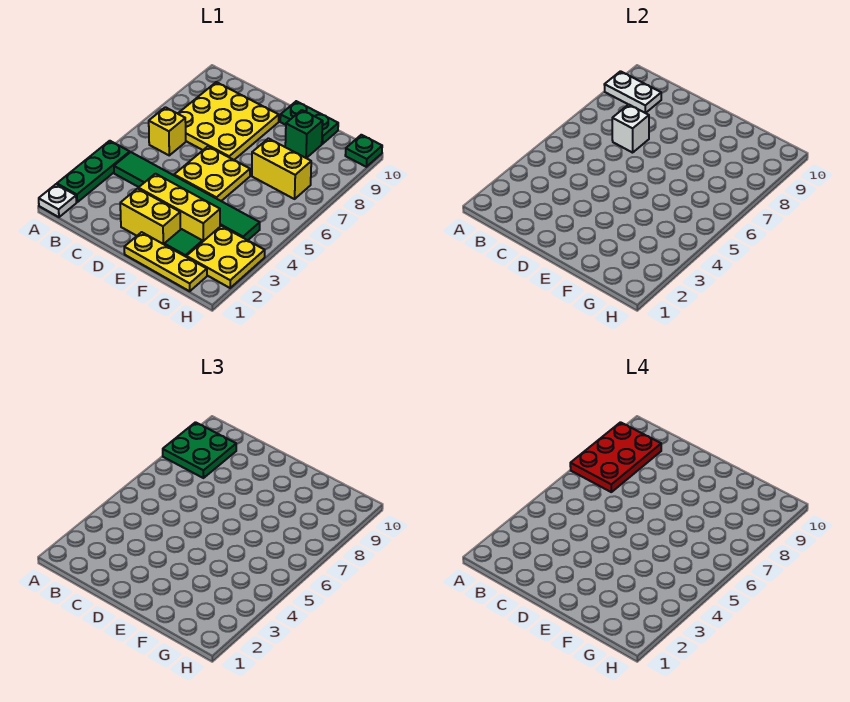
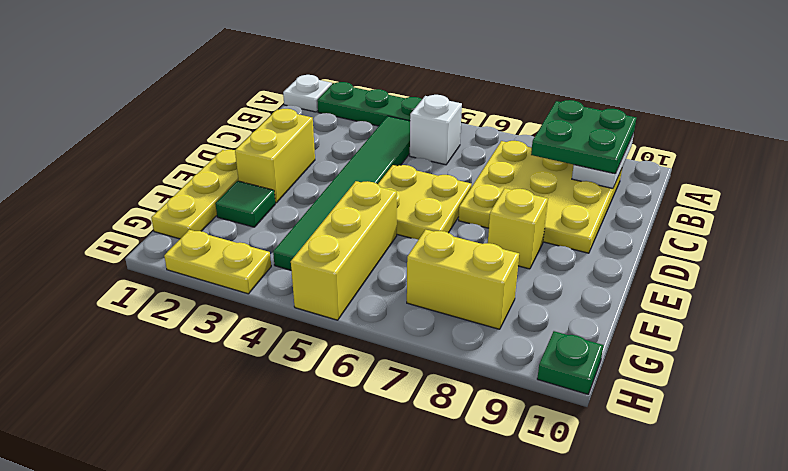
red plate A7:B9 level 4 -> none
yellow brick B6 level 1 -> yellow brick E8 level 1
white brick C7 level 2 -> white brick B5 level 1
yellow brick D3:F3 level 1 -> yellow brick F5:H5 level 1
green plate E10:F10 level 1 -> none
yellow brick F7:G7 level 1 -> yellow brick G7:G8 level 1
green brick F9 level 1 -> none
yellow plate G2:H3 level 1 -> yellow plate H2:H3 level 1

